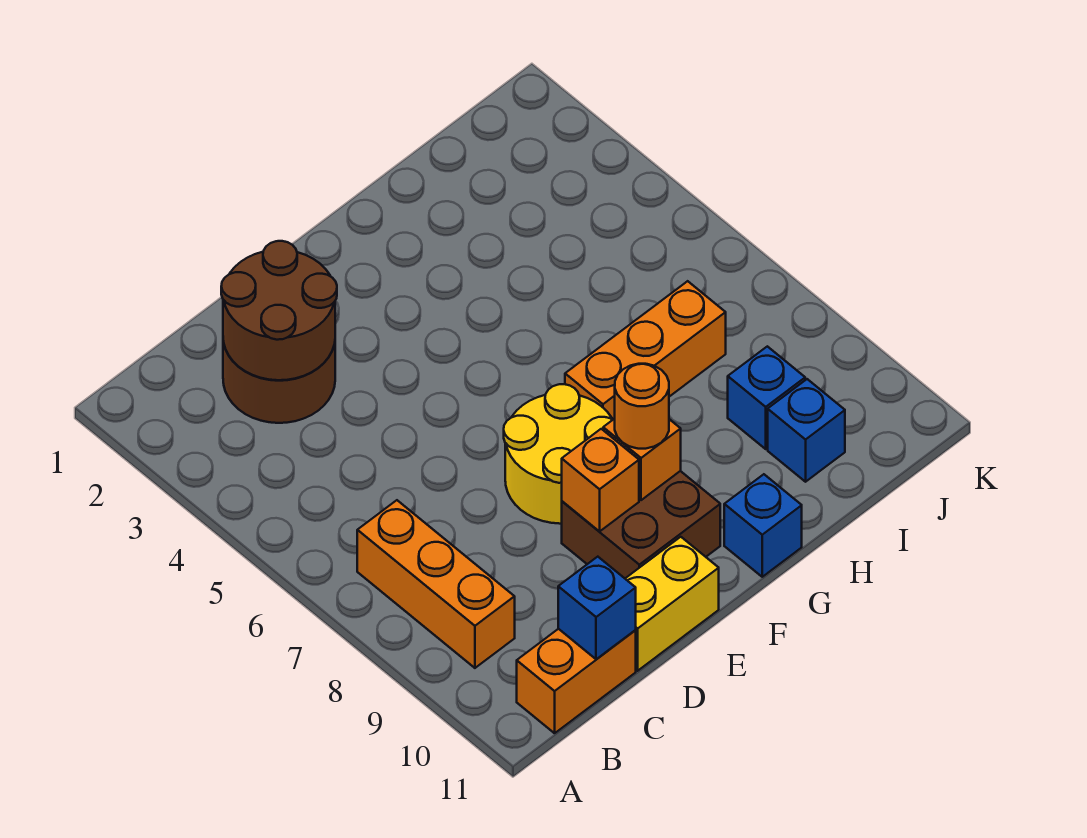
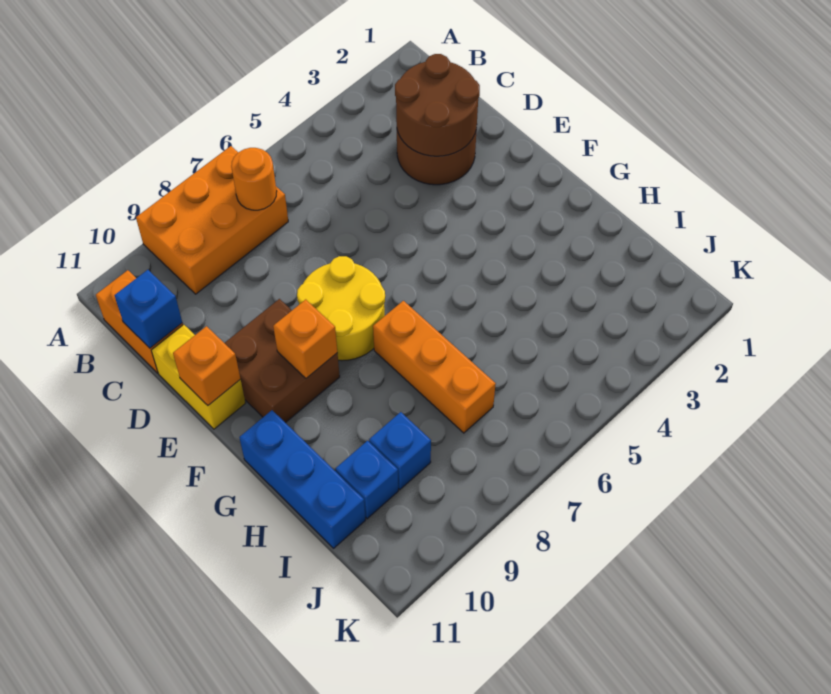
orange brick B7:B9 level 1 -> orange brick A7:B9 level 1
orange brick E9 level 2 -> orange brick E11 level 2
orange round brick F9 level 3 -> orange round brick B7 level 2
blue brick G11 level 1 -> blue brick G11:I11 level 1

